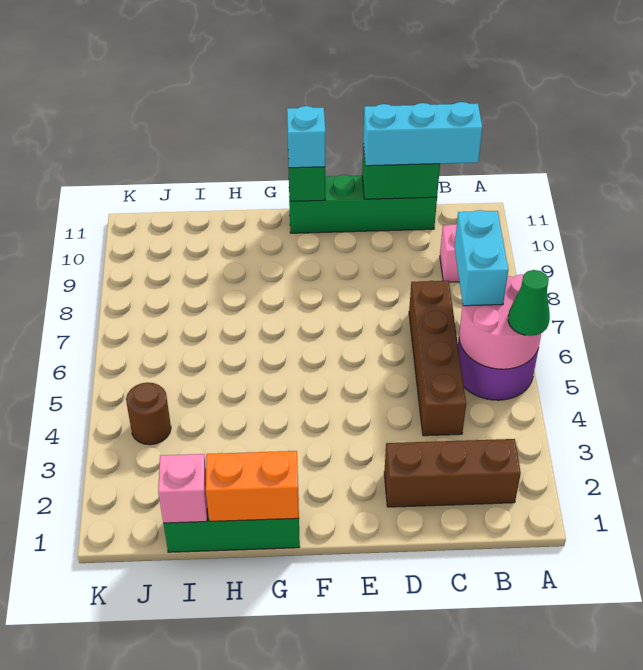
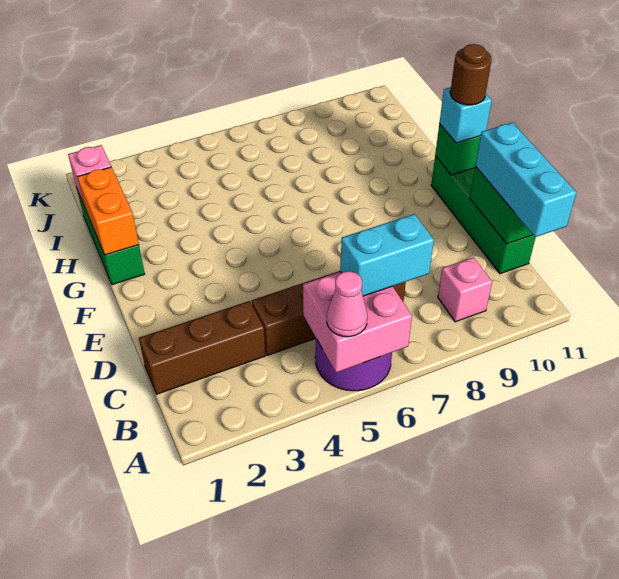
pink round brick A5:B6 level 2 -> pink brick A5:B6 level 2
green cone A5 level 3 -> pink cone A5 level 3
brown brick B2:D2 level 1 -> brown brick C1:C3 level 1
brown round brick J4 level 1 -> brown round brick F11 level 4

